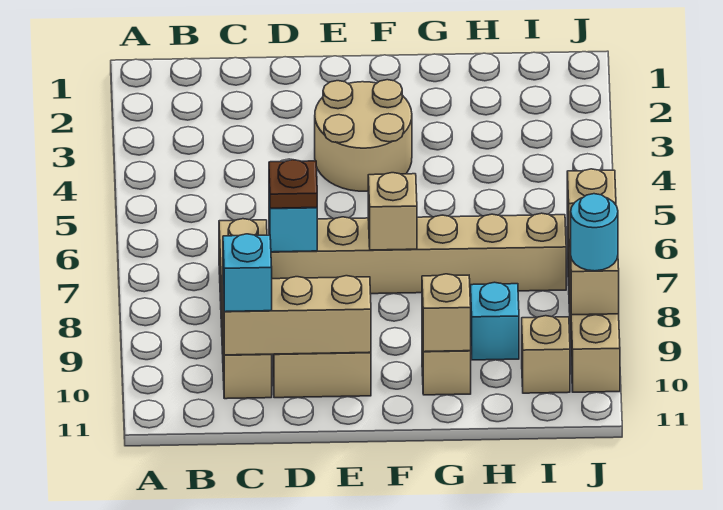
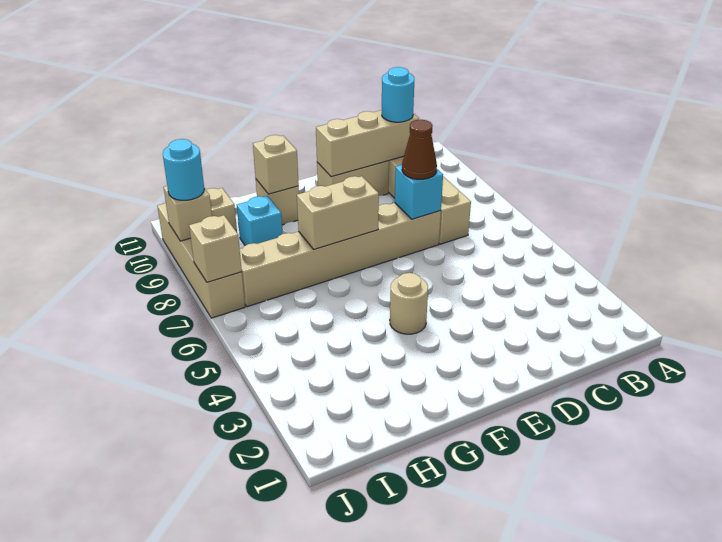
cyan brick C10 level 3 -> cyan round brick C10 level 3
brown plate D7 level 3 -> brown cone D7 level 3
tan round brick E3:F4 level 1 -> tan round brick F4 level 1
tan brick F7 level 2 -> tan brick F7:G7 level 2

